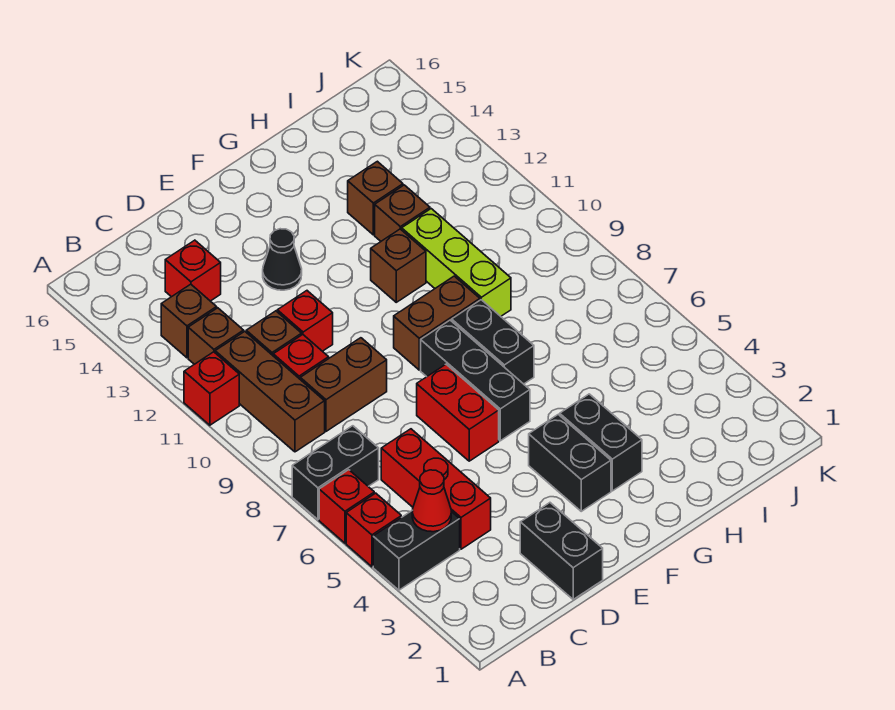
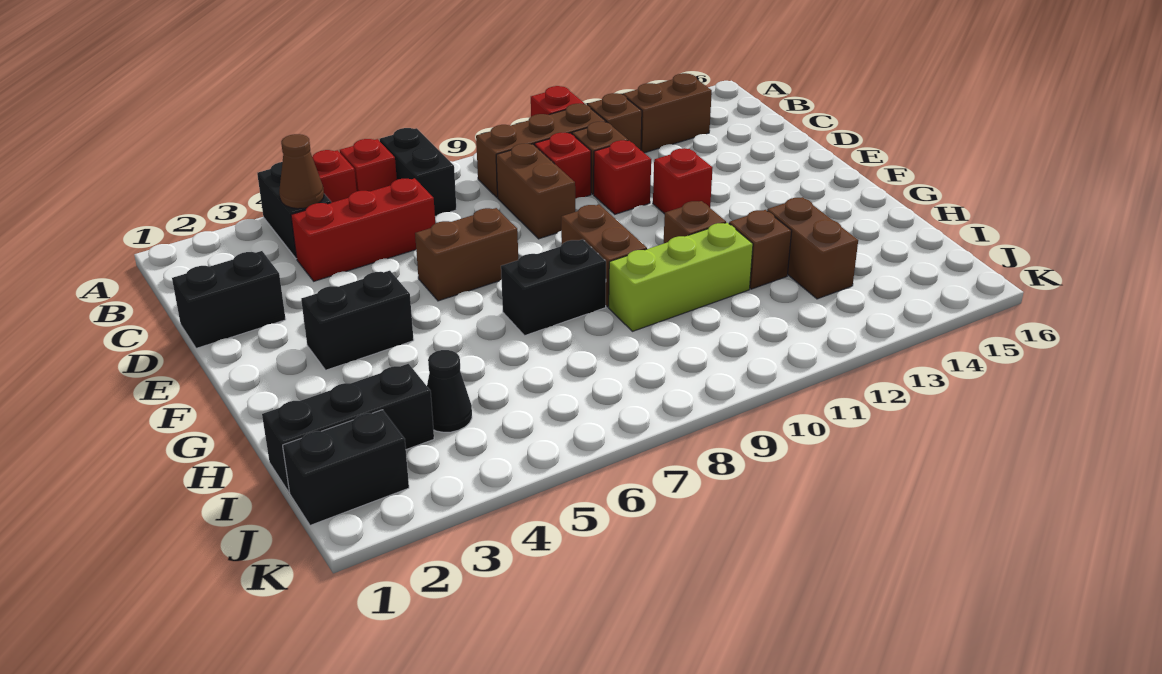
red cone B4 level 2 -> brown cone B4 level 2
brown brick B13 level 1 -> brown brick B13:B14 level 1
red brick C14 level 1 -> red brick E12 level 1
red brick E6:E7 level 1 -> brown brick E6:E7 level 1
black cone E13 level 1 -> black cone I4 level 1
black brick F6:F8 level 1 -> black brick I1:I3 level 1
black brick G3:G4 level 1 -> black brick J1:J2 level 1
brown brick H13 level 1 -> brown brick H13:I13 level 1

